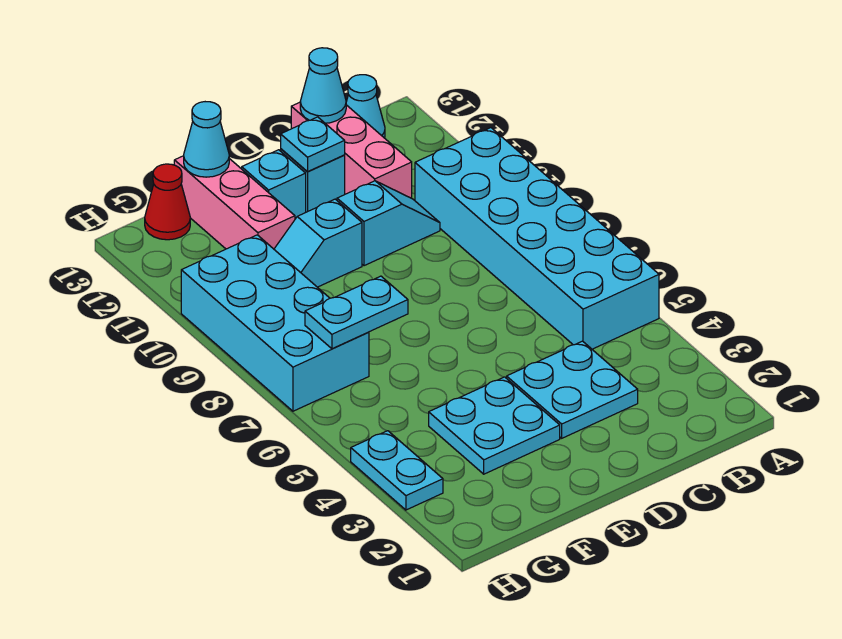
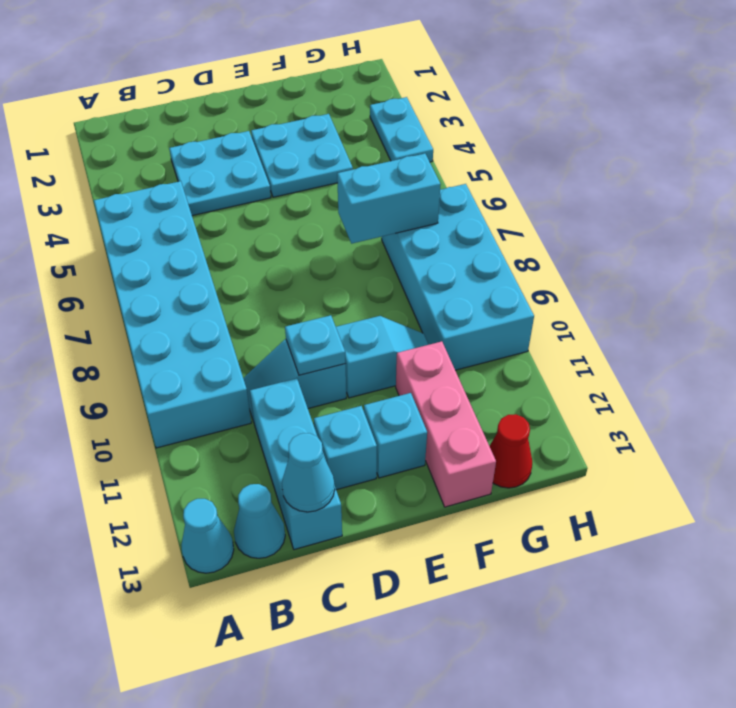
pink brick C11:C13 level 1 -> cyan brick C11:C13 level 1
cyan plate D12 level 2 -> cyan plate D10 level 2
cyan plate F7:G7 level 2 -> cyan brick F7:G7 level 2
cyan cone F13 level 2 -> cyan cone A13 level 1

